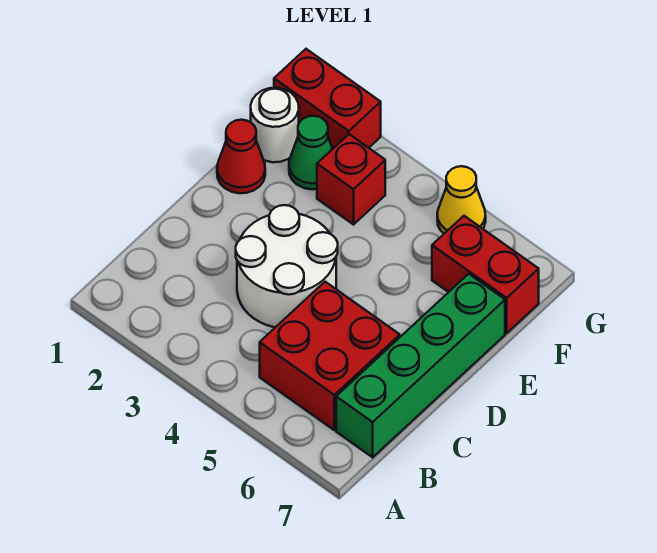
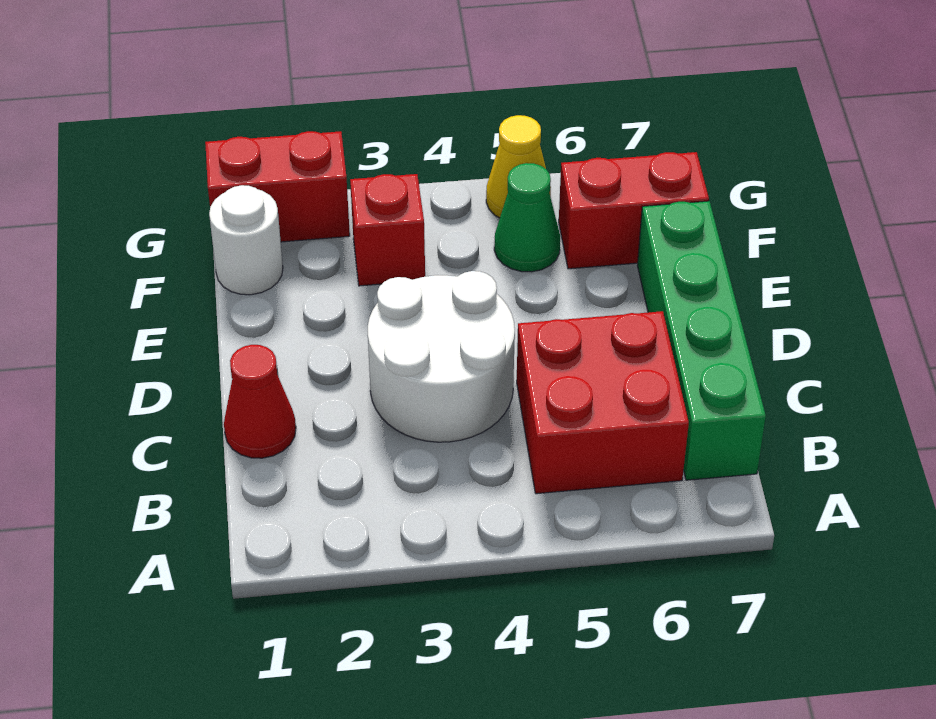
red cone E1 level 1 -> red cone C1 level 1
green cone F2 level 1 -> green cone F5 level 1

